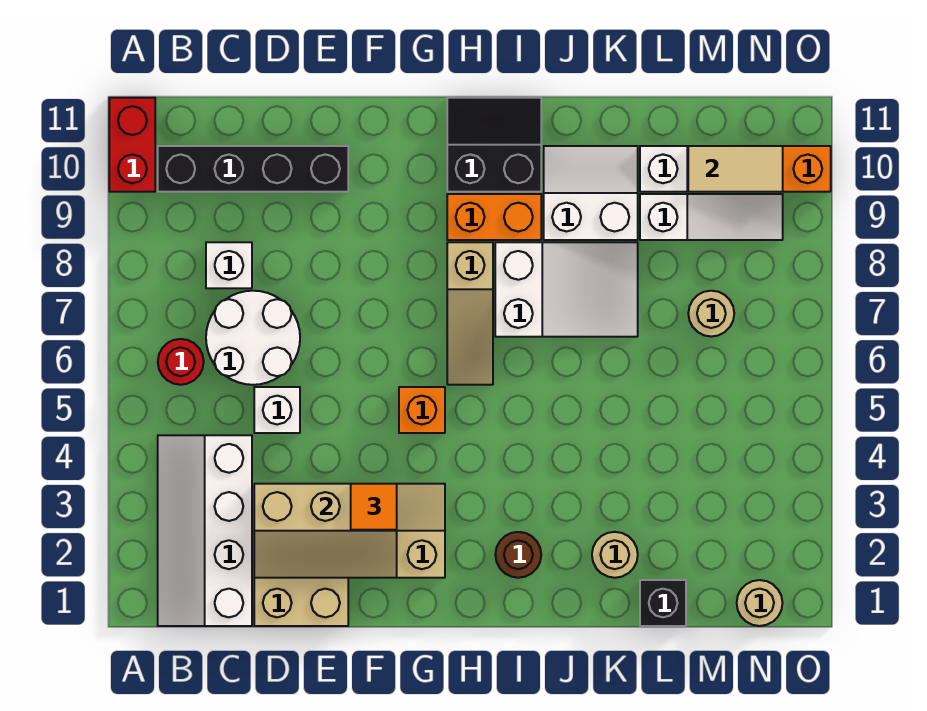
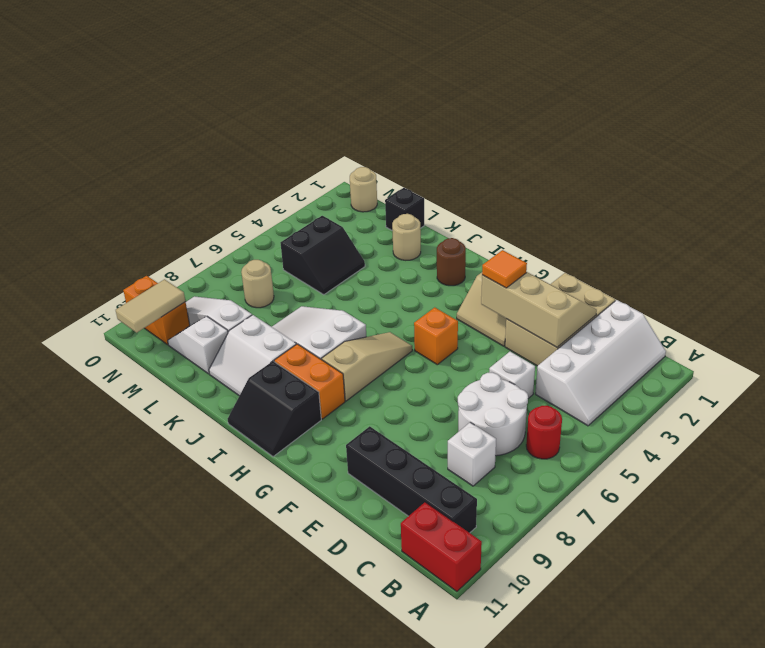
red brick A10:A11 level 1 -> red brick A11:B11 level 1
none -> black slope L4:M5 level 1 top M
tan tile M10:N10 level 2 -> tan tile N10:N11 level 2

